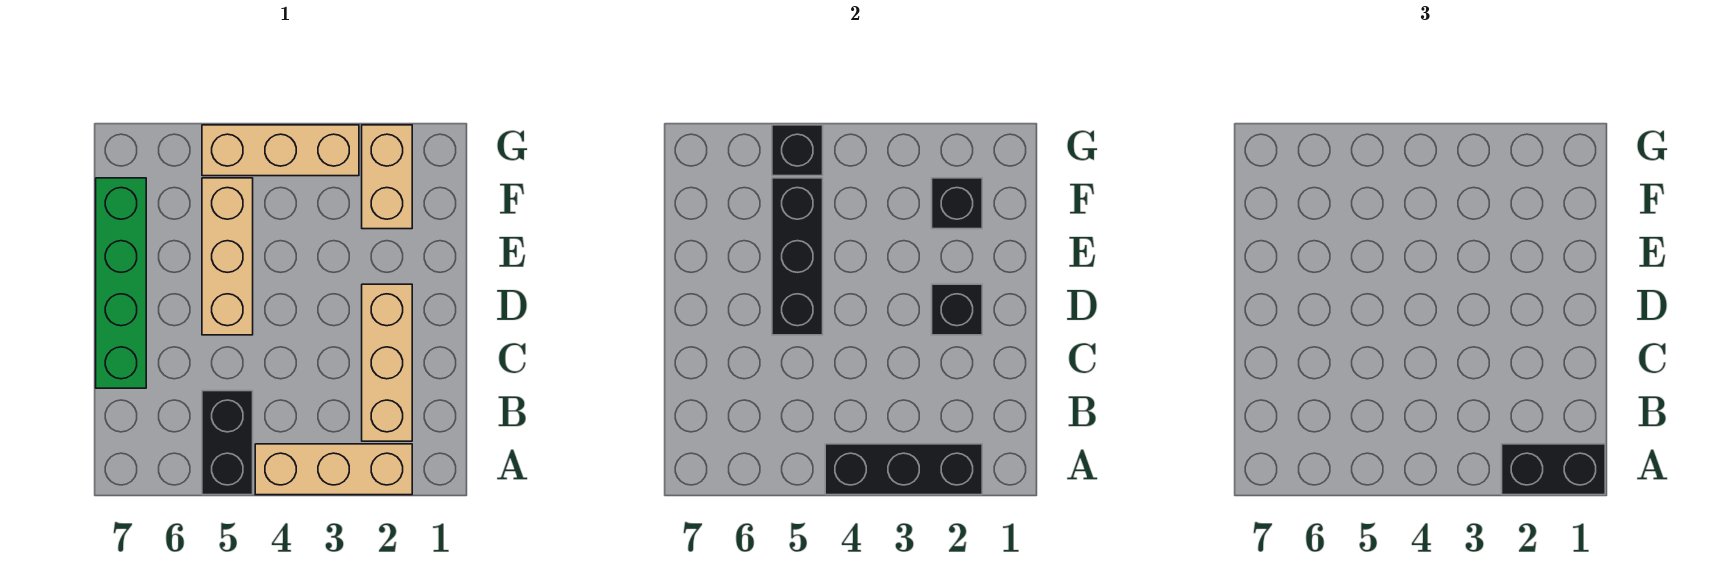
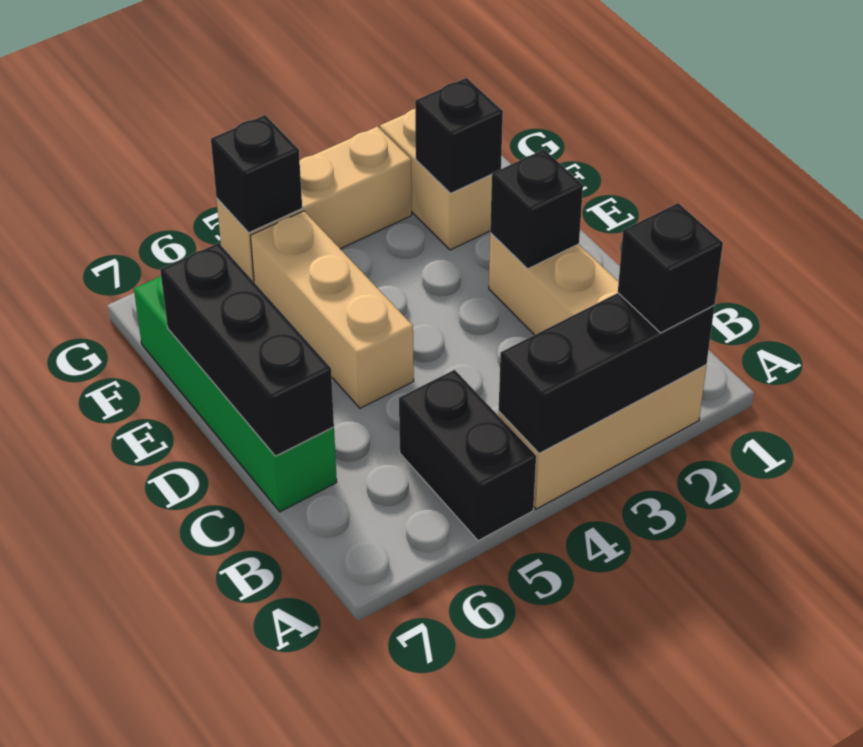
black brick A1:A2 level 3 -> black brick A2 level 3
black brick D5:F5 level 2 -> black brick C7:E7 level 2

